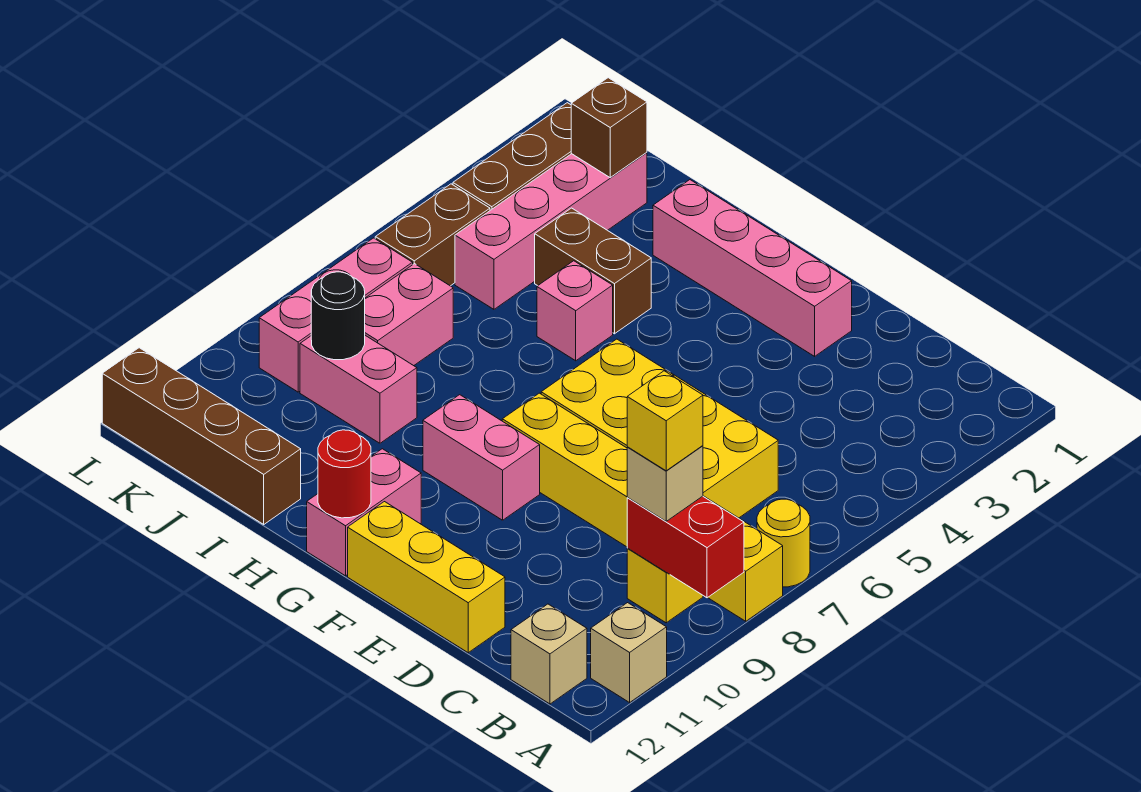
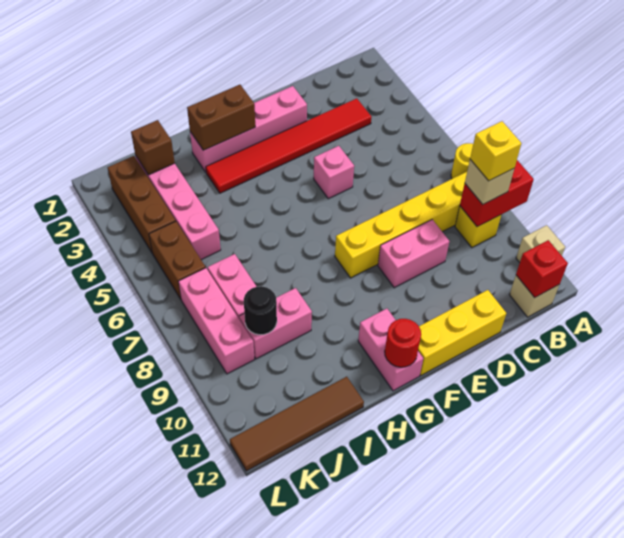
none -> red brick B12 level 2
none -> red tile C3:H3 level 1
yellow brick C6:F7 level 1 -> none
pink brick F9:G9 level 1 -> pink brick D9:E9 level 1
brown brick H4:I4 level 1 -> brown brick G2:H2 level 2
pink brick H5 level 1 -> pink brick E5 level 1
brown brick I12:L12 level 1 -> brown tile I12:L12 level 1

